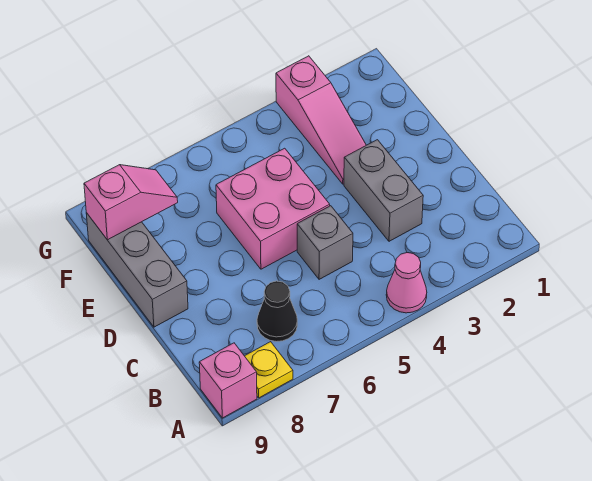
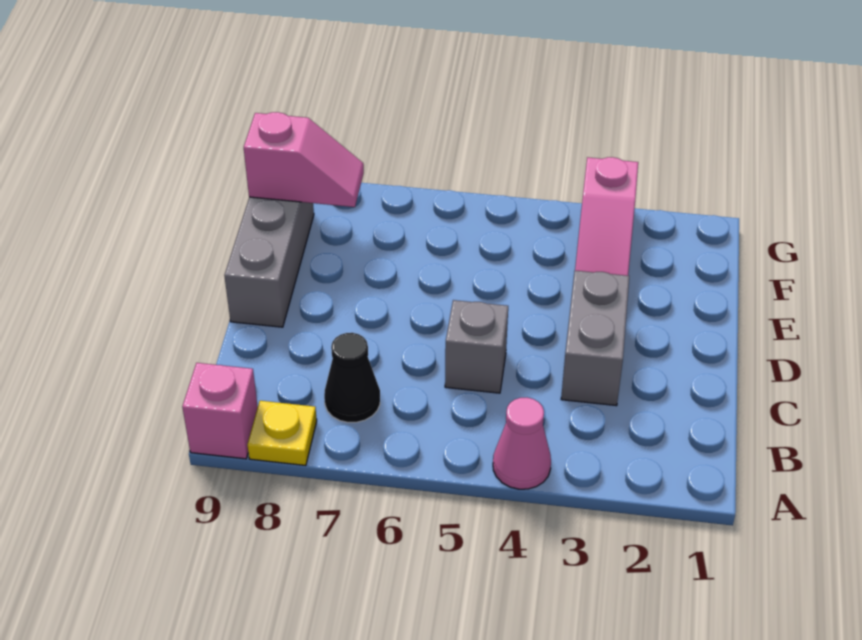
pink brick D5:E6 level 1 -> none

